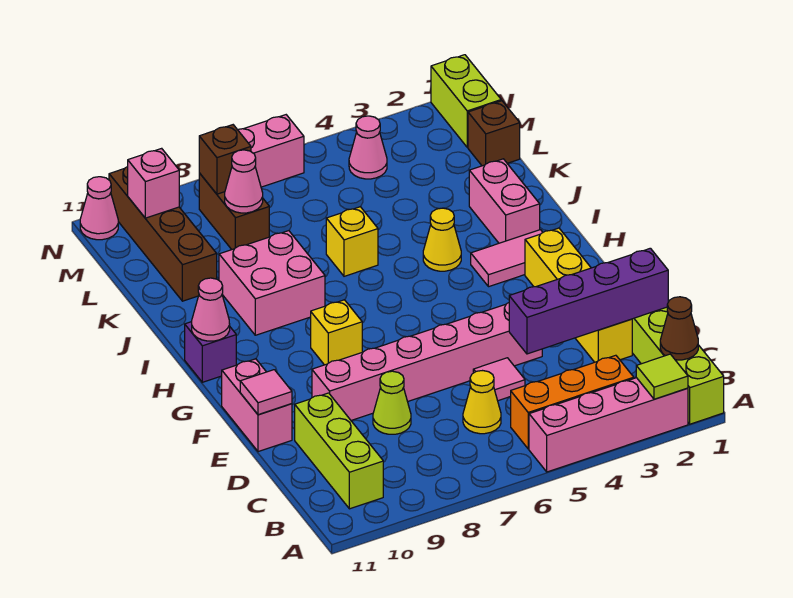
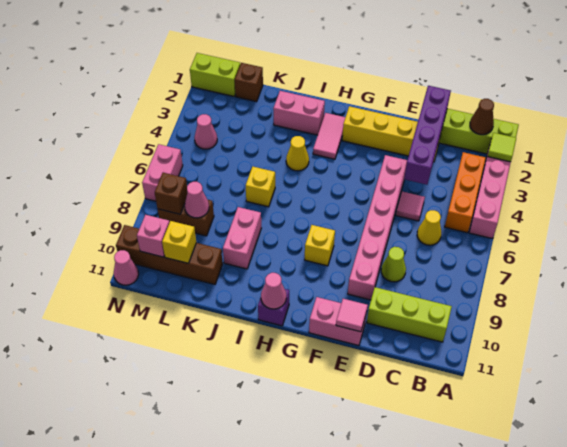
pink brick I8:J9 level 1 -> pink brick J8:J9 level 1
none -> yellow brick L10 level 2

